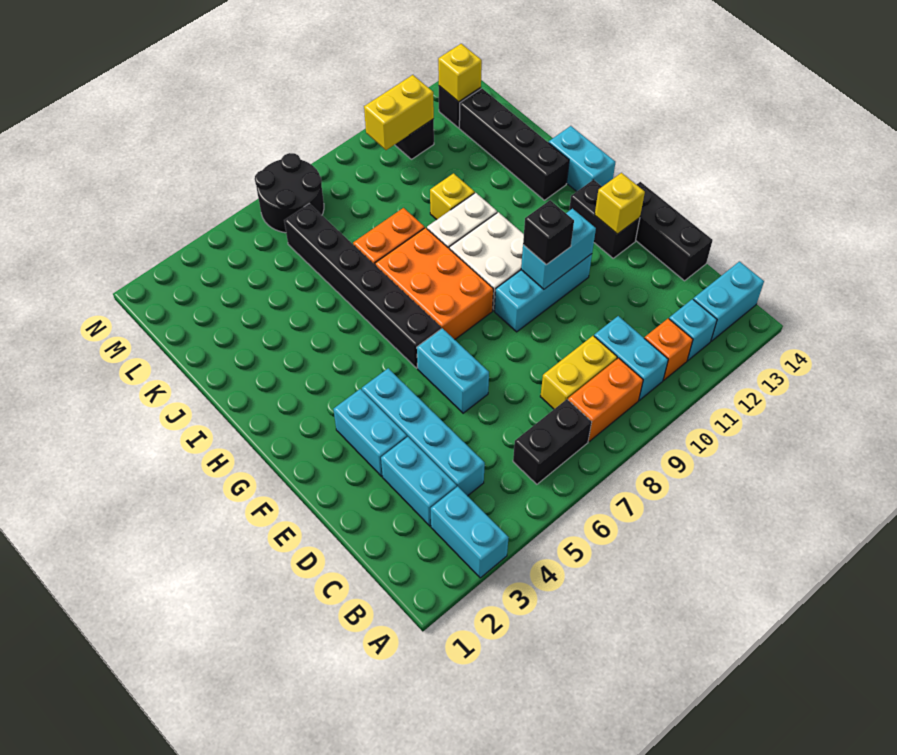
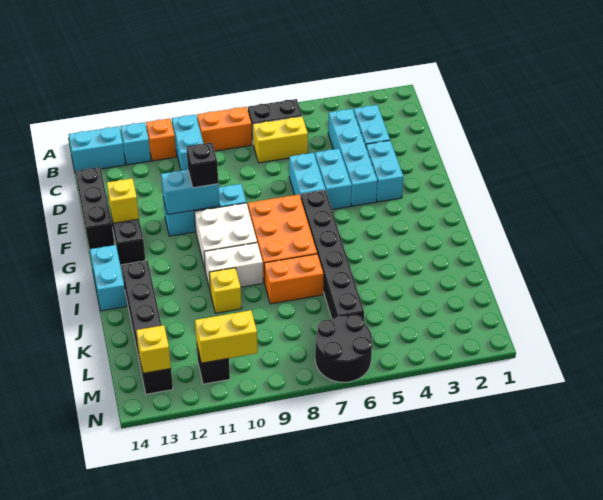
cyan brick A3:B3 level 1 -> cyan brick E5:F5 level 1
yellow brick C8:C9 level 1 -> yellow brick C6:C7 level 1

